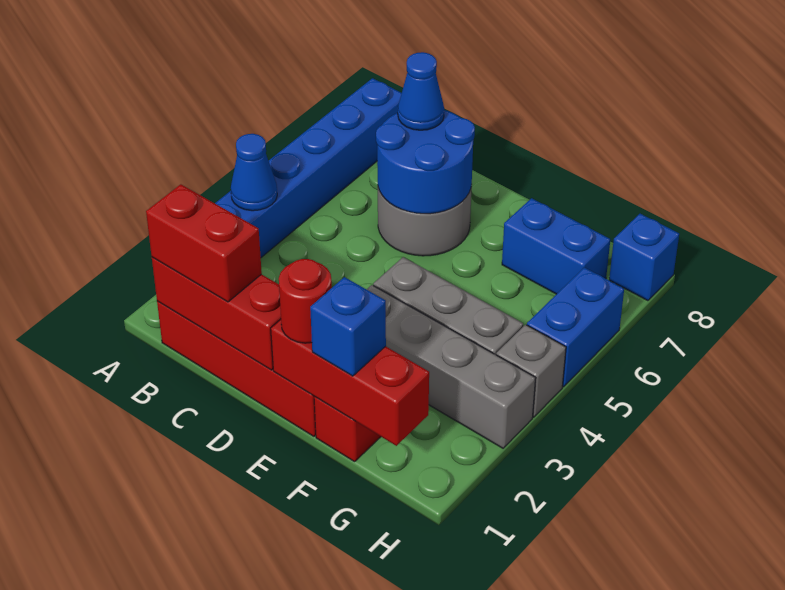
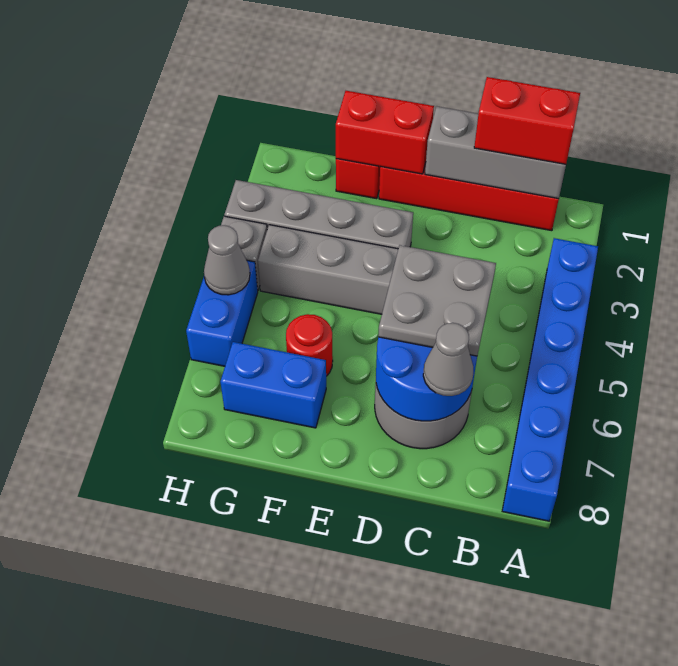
blue cone A4 level 2 -> none
red brick B1:D1 level 2 -> grey brick B1:D1 level 2
none -> grey plate C5:D6 level 3
blue cone C7 level 3 -> grey cone C7 level 3
red brick E1:G1 level 2 -> red brick E1:F1 level 2
red round brick E1 level 3 -> red round brick F6 level 1
blue brick F1 level 3 -> none
none -> grey cone H5 level 2
blue brick H8 level 1 -> none

